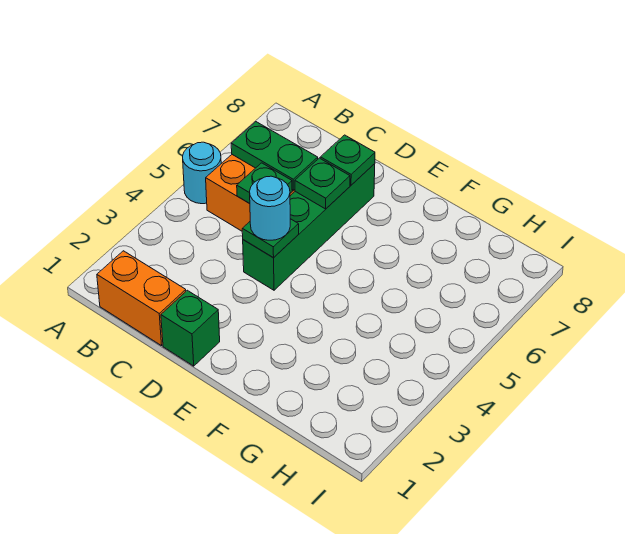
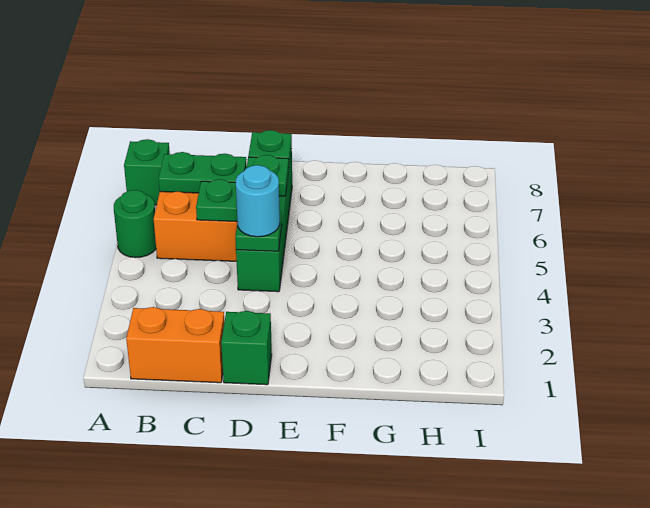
cyan round brick A5 level 1 -> green round brick A5 level 1
none -> green brick A7 level 1

